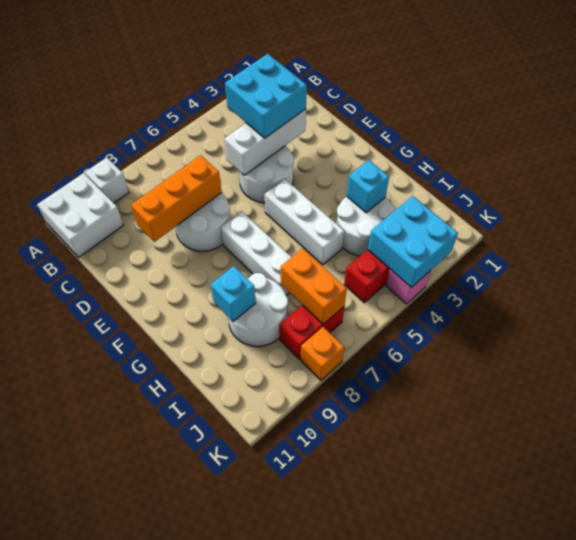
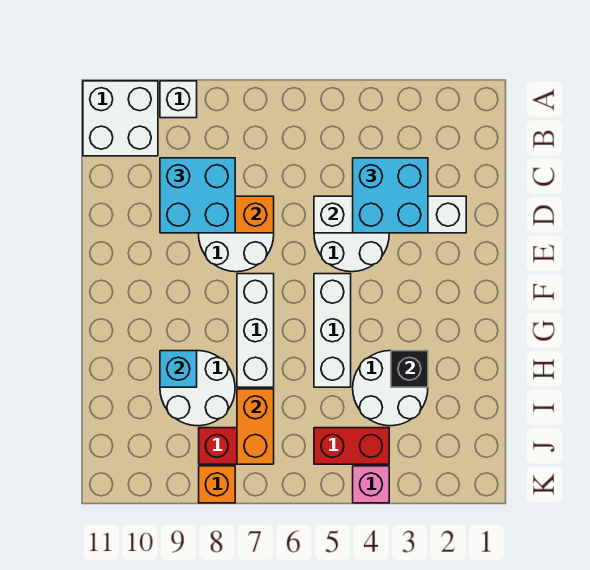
white brick D3:D5 level 2 -> white brick D2:D5 level 2
cyan brick H3 level 2 -> black brick H3 level 2
cyan brick J3:K4 level 2 -> cyan brick C8:D9 level 3

